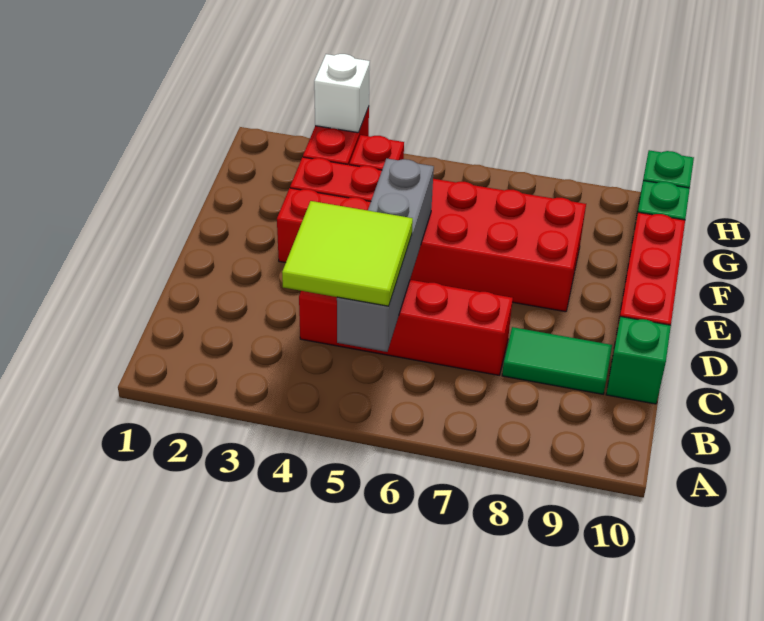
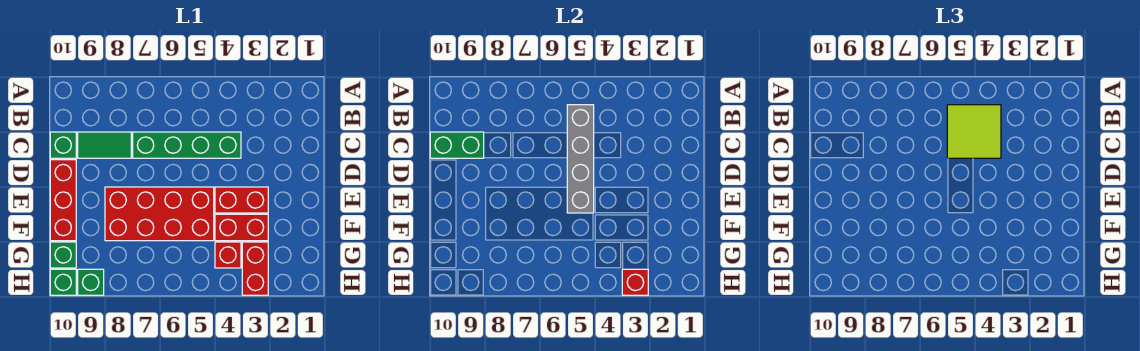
red brick C4:C7 level 1 -> green brick C4:C7 level 1
none -> green brick C9:C10 level 2
white brick H3 level 2 -> red brick H3 level 2
none -> green brick H9 level 1

